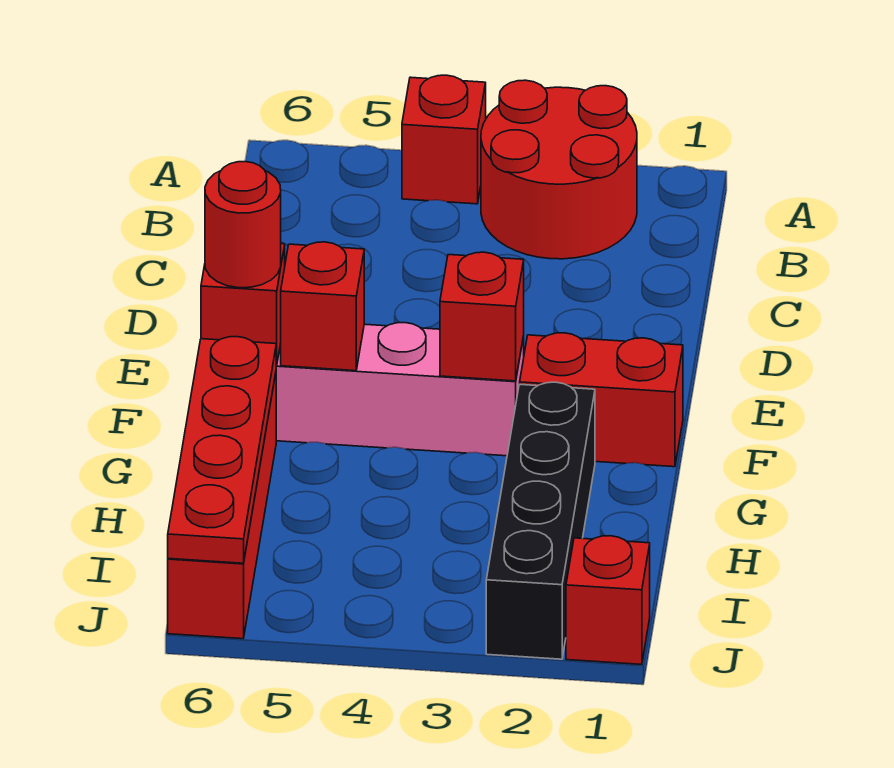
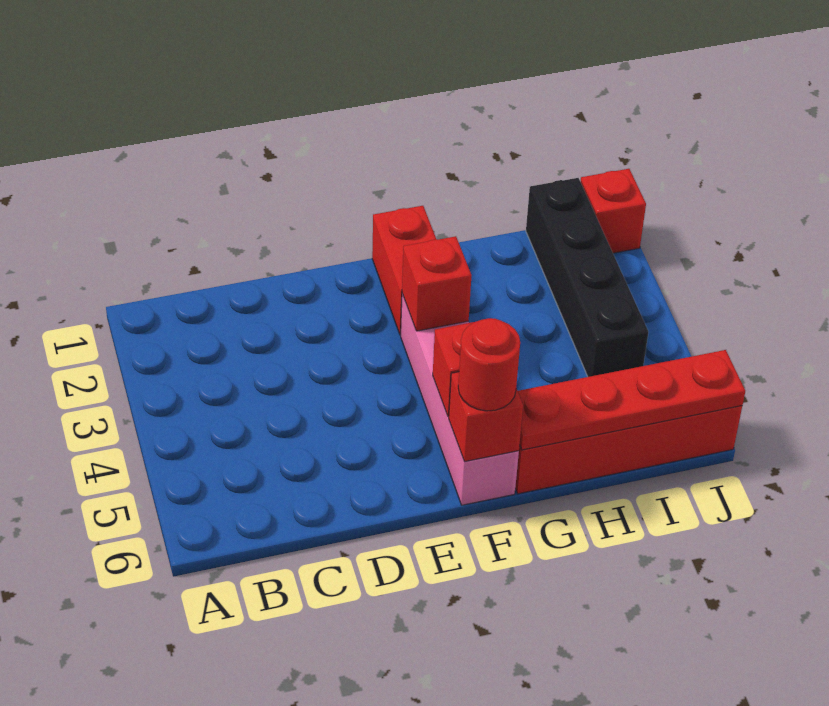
red round brick A2:B3 level 1 -> none
red brick A4 level 1 -> none
black brick G2:J2 level 1 -> black brick I1:I4 level 1

